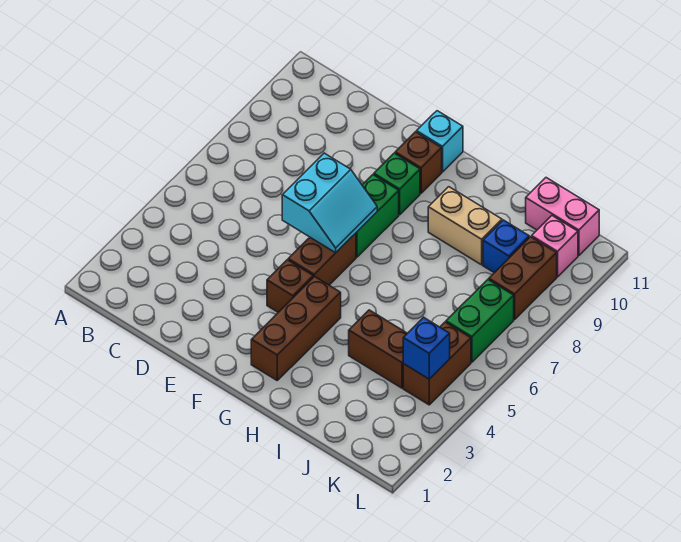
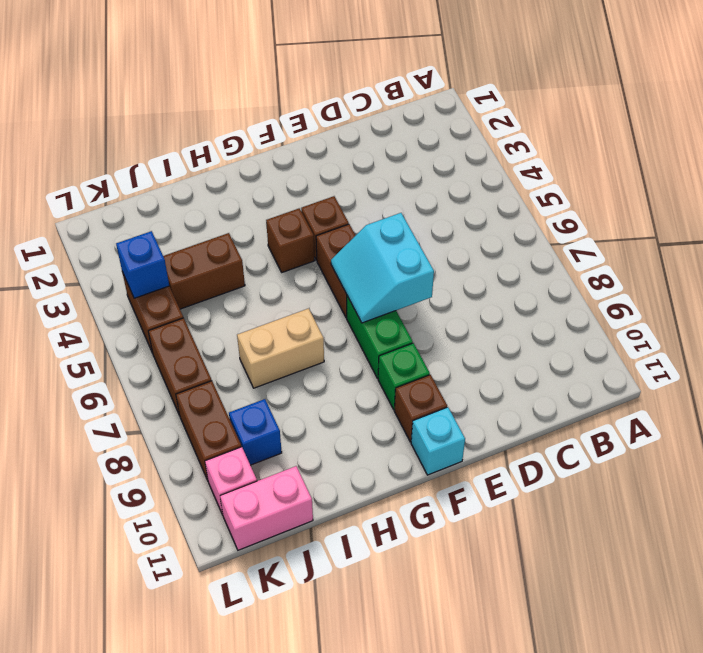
brown brick G2:G4 level 1 -> brown brick G4 level 1
tan brick H9:I9 level 1 -> tan brick H7:I7 level 1
green brick K6:K7 level 1 -> brown brick K6:K7 level 1

